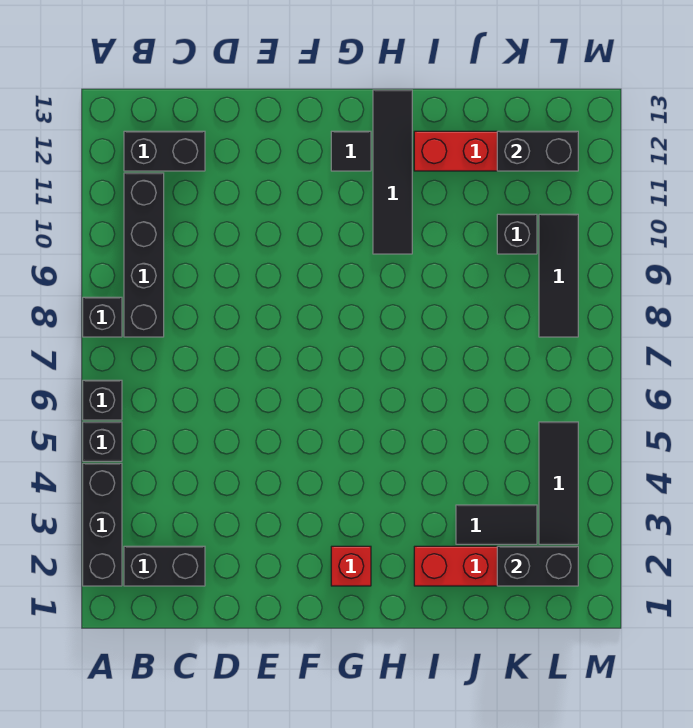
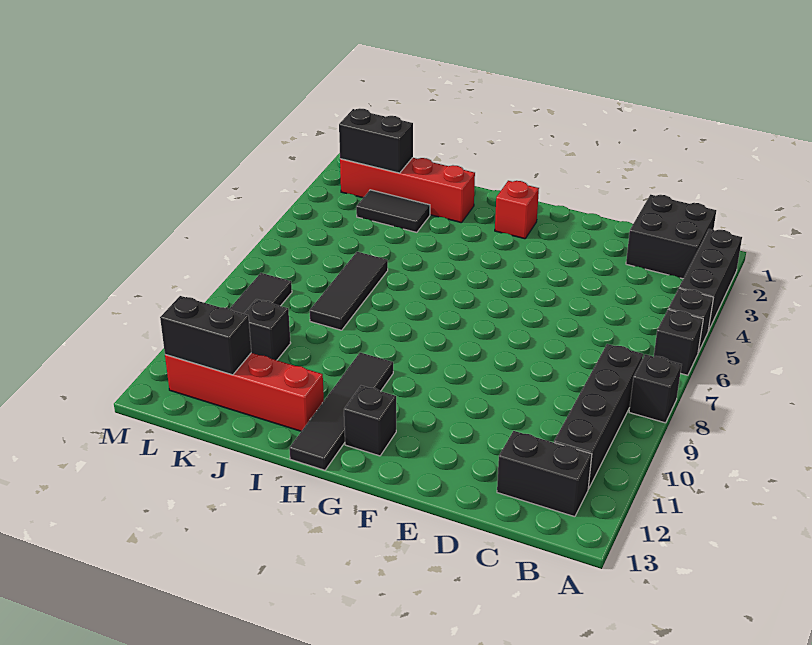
black brick B2:C2 level 1 -> black brick B1:C2 level 1
black tile G12 level 1 -> black brick G12 level 1
black tile L3:L5 level 1 -> black tile J6:J8 level 1

